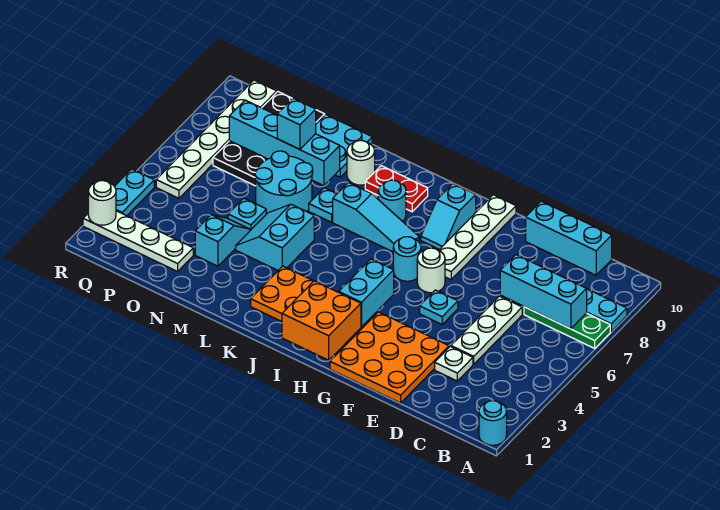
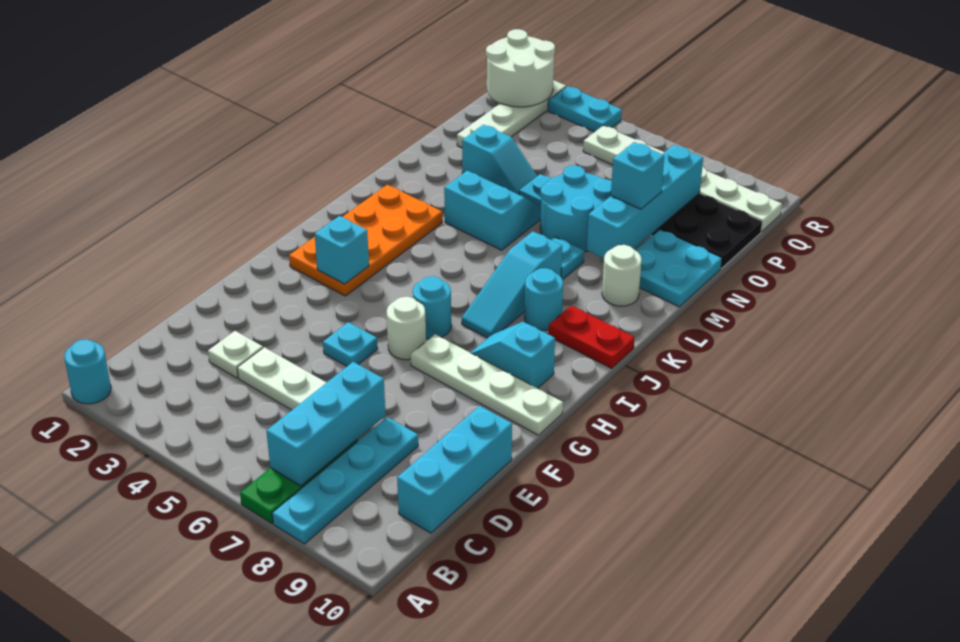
orange plate E1:G3 level 1 -> none
orange brick H1:I2 level 2 -> none
cyan brick H3:H4 level 2 -> cyan brick H3 level 2
red plate J9:K9 level 1 -> red plate J9:J10 level 1
white round brick R2 level 2 -> white round brick Q1:R2 level 2

